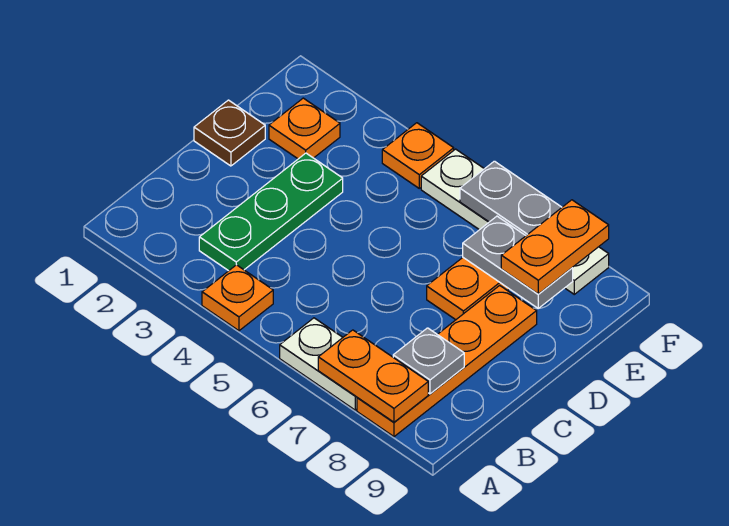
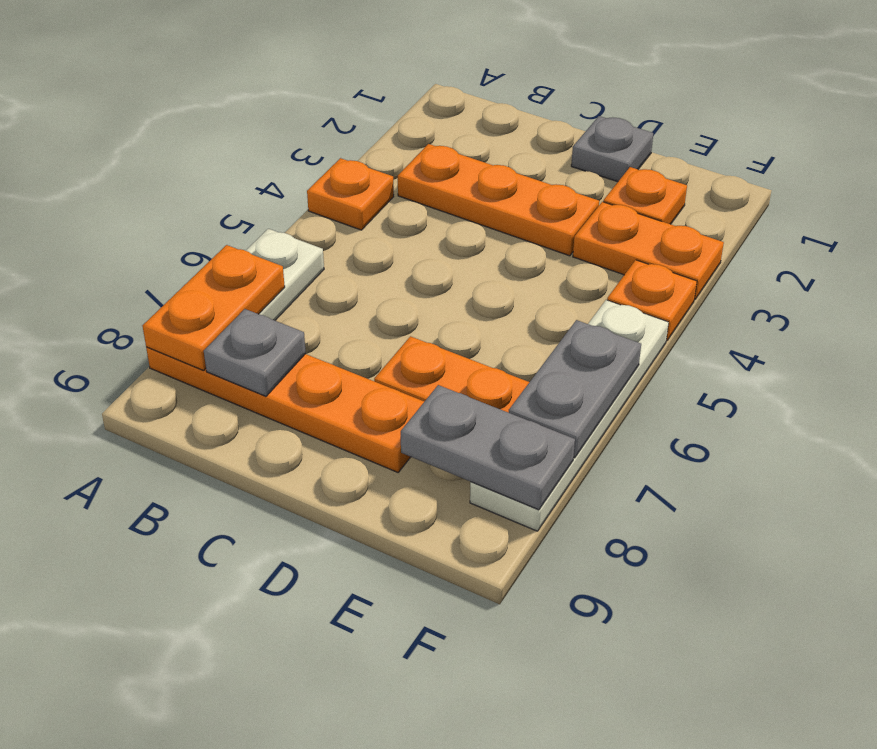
green plate B3:D3 level 1 -> orange plate B3:D3 level 1
brown plate D1 level 1 -> grey plate D1 level 1
grey plate E7:E8 level 2 -> grey plate E8:F8 level 2
orange plate E8:F8 level 3 -> orange plate E3:F3 level 1

